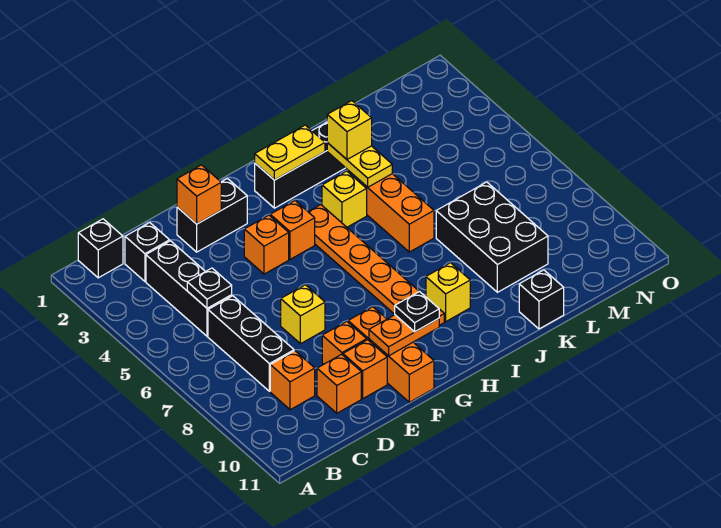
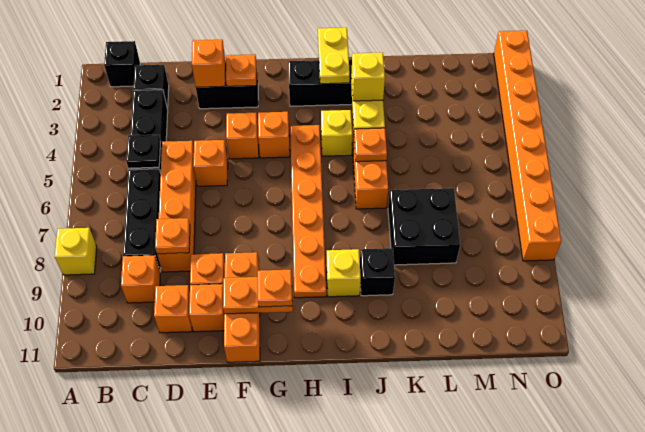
none -> orange brick D5:D8 level 1
none -> orange plate D8 level 2
none -> orange brick E5 level 1
yellow brick E7 level 1 -> yellow brick A8 level 1
none -> orange plate F2 level 2
black plate G10 level 3 -> orange plate G10 level 3
yellow plate H2:I2 level 2 -> yellow plate I1:I2 level 2
none -> orange plate J5 level 2
black brick K7:L9 level 1 -> black brick K7:L8 level 1
black brick K11 level 1 -> black brick J9 level 1
none -> orange brick O1:O8 level 1

